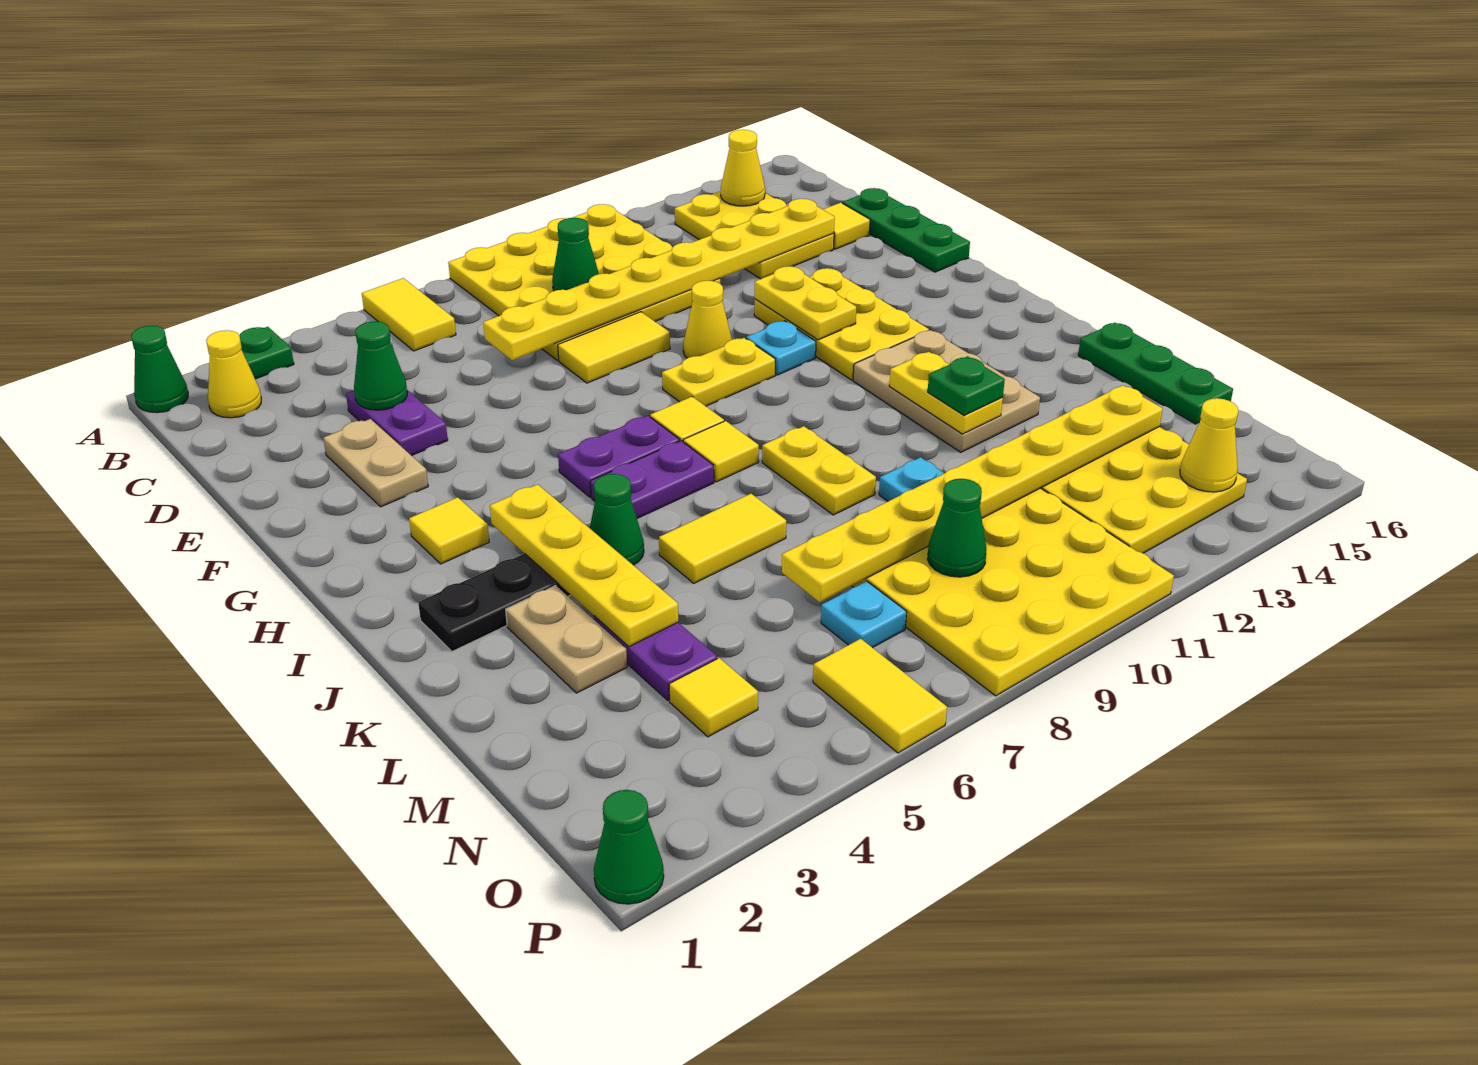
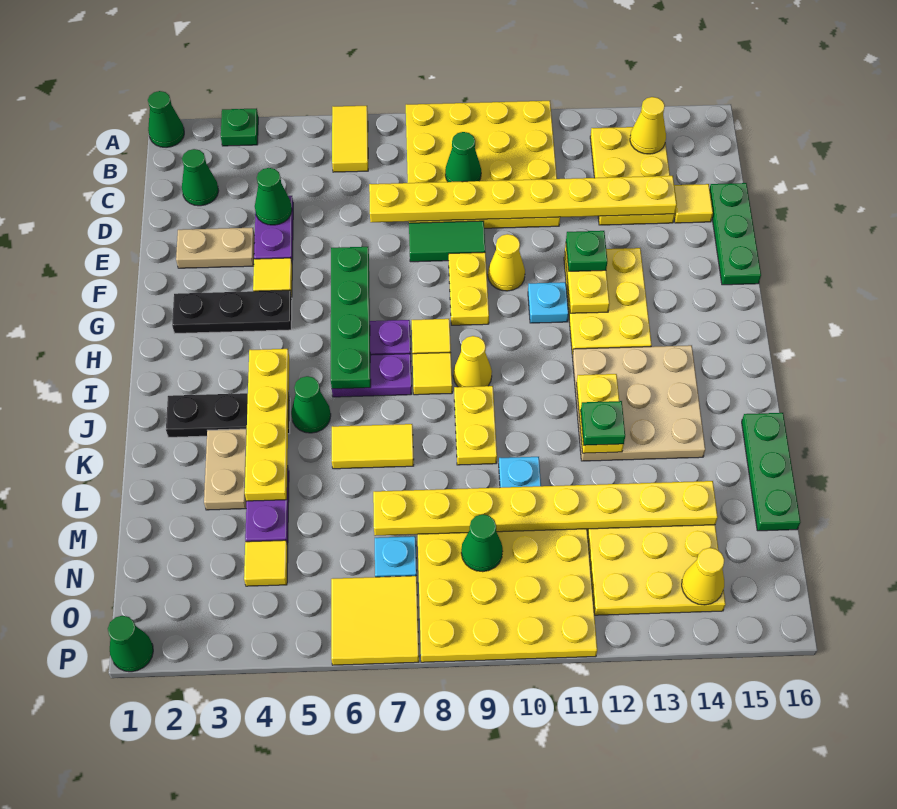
yellow cone B2 level 1 -> yellow cone I9 level 1
none -> green cone C2 level 1
tan plate E3:F3 level 1 -> tan plate E2:E3 level 1
yellow tile E8:E9 level 1 -> green tile E8:E9 level 1
none -> green plate F6:I6 level 2
none -> green plate F12 level 3
none -> black plate G2:G4 level 1
yellow plate G9:G10 level 1 -> yellow plate F9:G9 level 1
yellow tile H3 level 1 -> yellow tile F4 level 1
tan plate I12:K13 level 1 -> tan plate I12:K14 level 1
yellow tile O6:P6 level 1 -> yellow tile O6:P7 level 1

